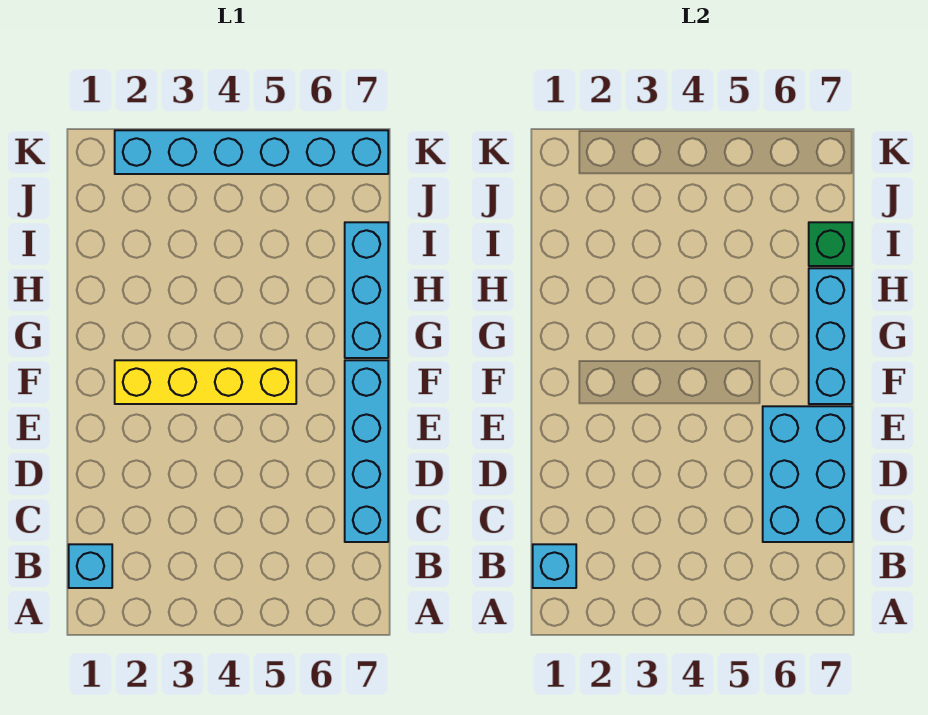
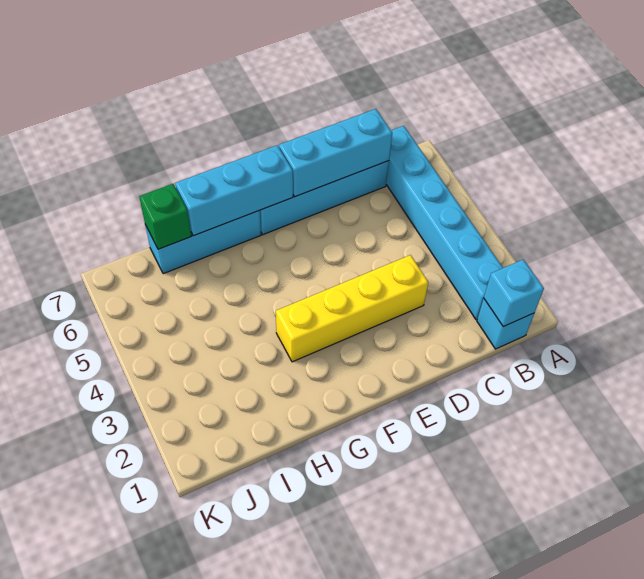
cyan brick C6:E7 level 2 -> cyan brick C7:E7 level 2
yellow brick F2:F5 level 1 -> yellow brick D3:G3 level 1
cyan brick K2:K7 level 1 -> cyan brick B2:B7 level 1

